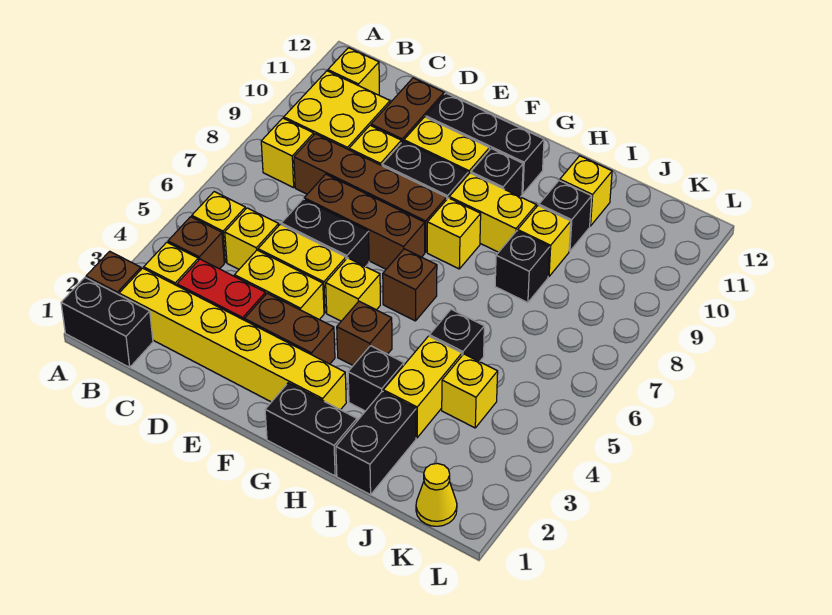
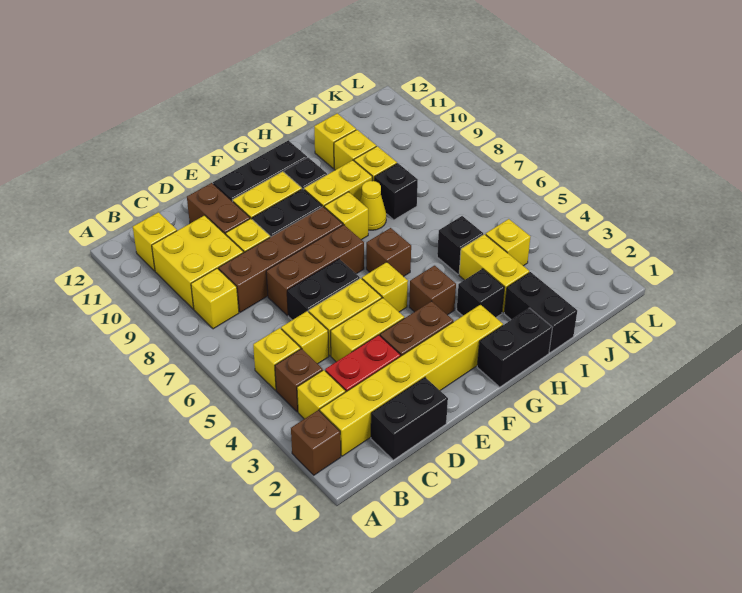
black brick A1:B1 level 1 -> black brick C1:D1 level 1
black brick I10 level 1 -> yellow brick I10 level 1
yellow cone K1 level 1 -> yellow cone H8 level 1

